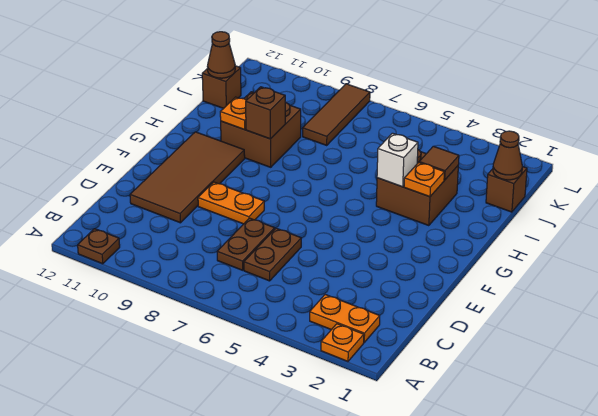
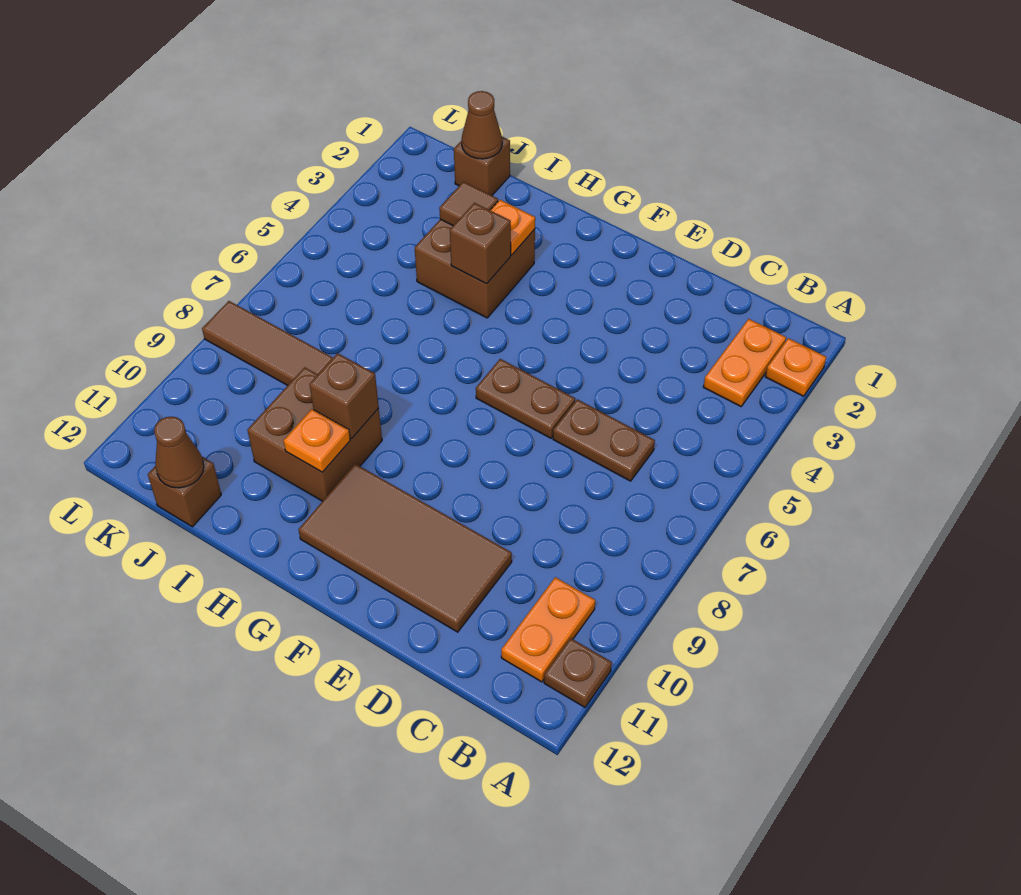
brown plate C7:D7 level 1 -> brown plate E6:F6 level 1
orange plate E8:E9 level 1 -> orange plate B10:B11 level 1
white brick H4 level 2 -> brown brick H4 level 2

